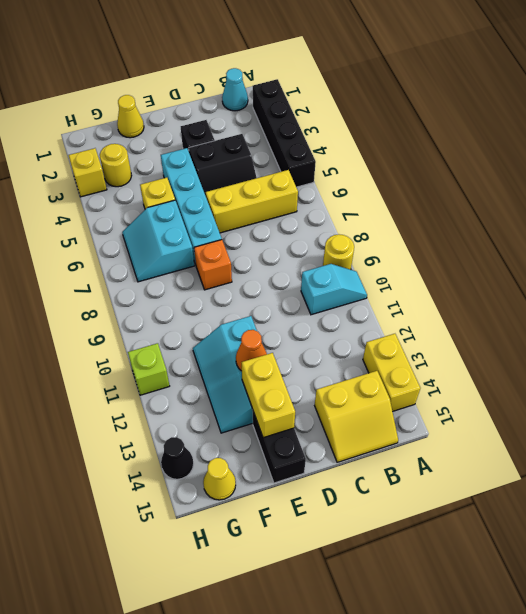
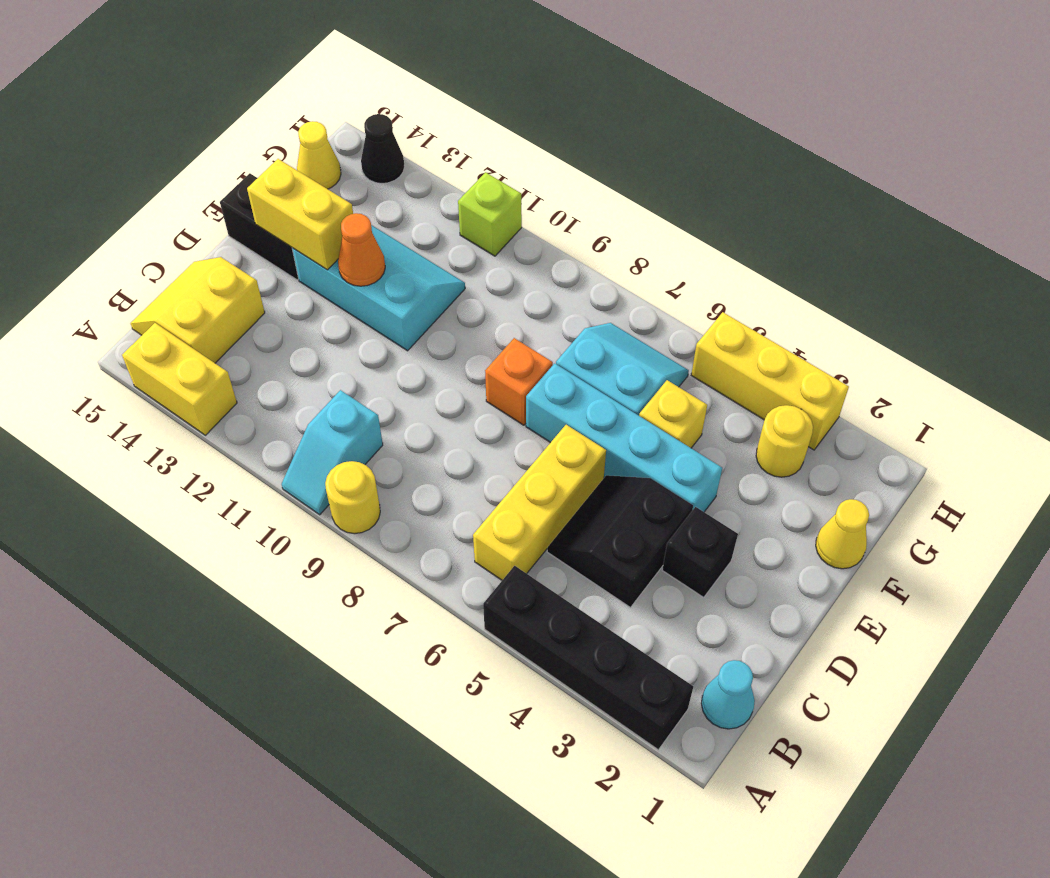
yellow brick H3 level 1 -> yellow brick H3:H5 level 1

